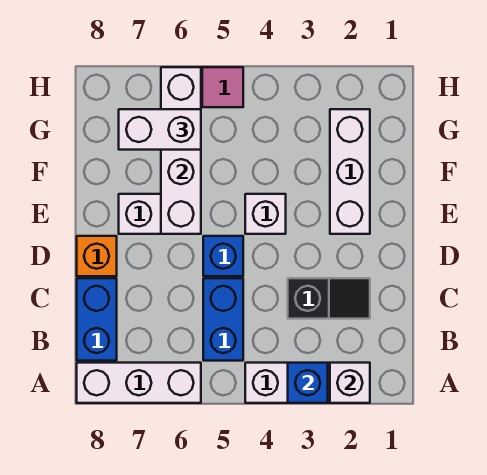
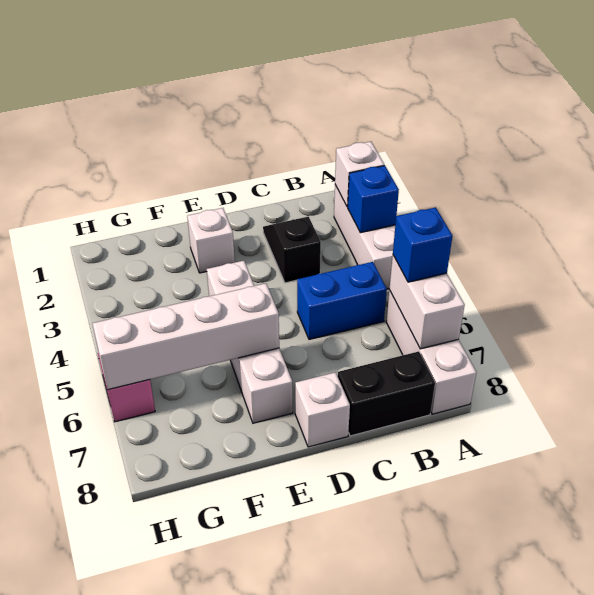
blue brick B8:C8 level 1 -> black brick B8:C8 level 1
blue brick D5 level 1 -> blue brick A6 level 3
orange brick D8 level 1 -> white brick D8 level 1
white brick E2:G2 level 1 -> white brick E2 level 1
white brick G6:G7 level 3 -> white brick A6:A7 level 2

